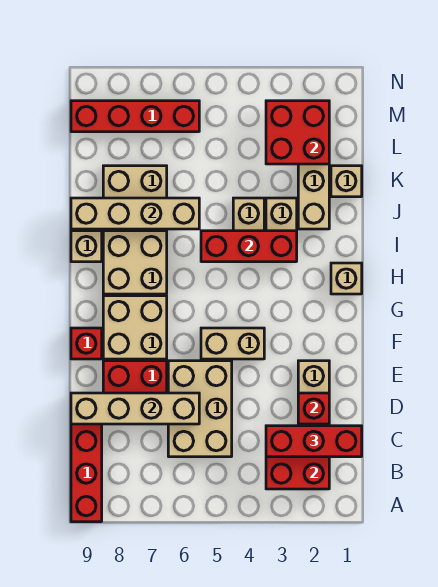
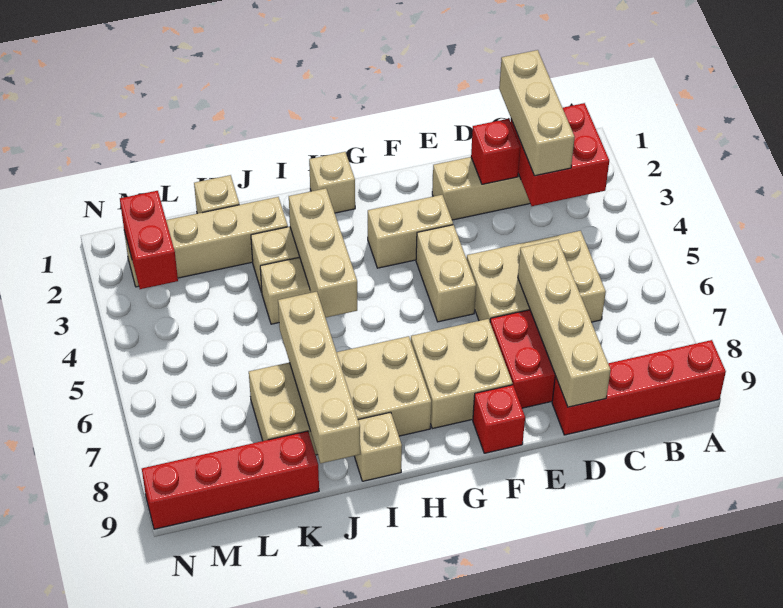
red brick C1:C3 level 3 -> tan brick C1:C3 level 3
none -> tan brick F3:G3 level 1
red brick I3:I5 level 2 -> tan brick I3:I5 level 2
red brick L2:M3 level 2 -> red brick M2:M3 level 2
red brick M6:M9 level 1 -> red brick K9:N9 level 1

